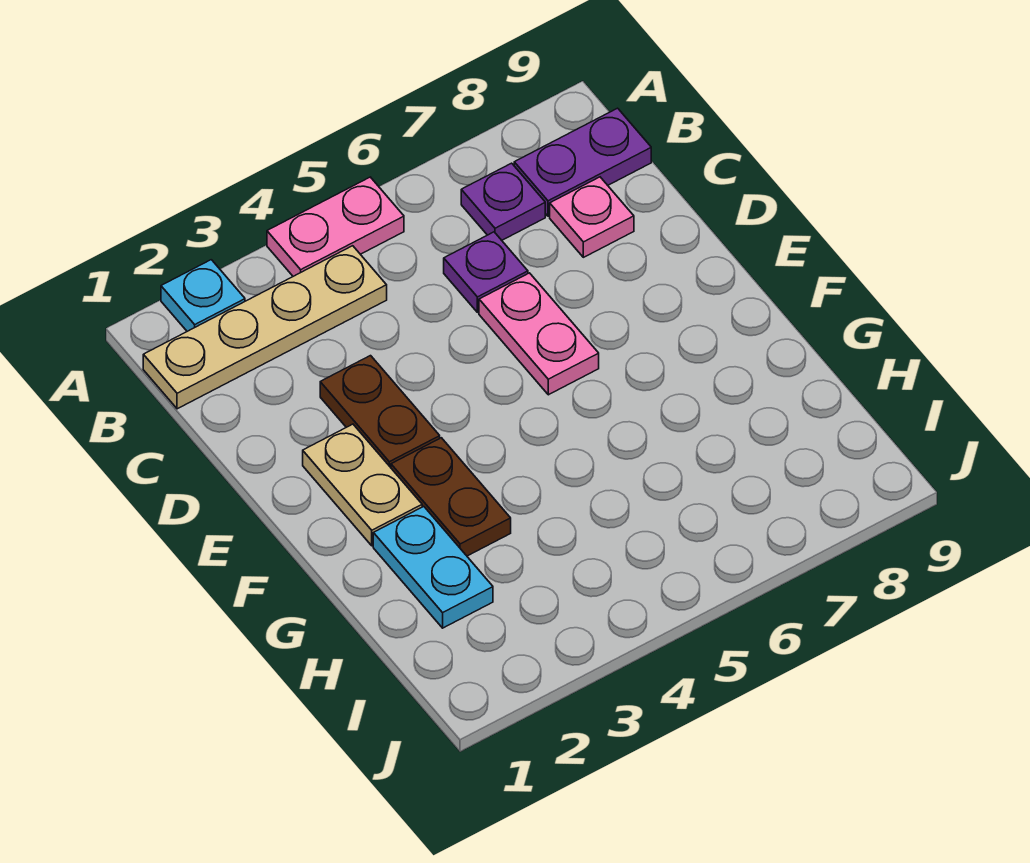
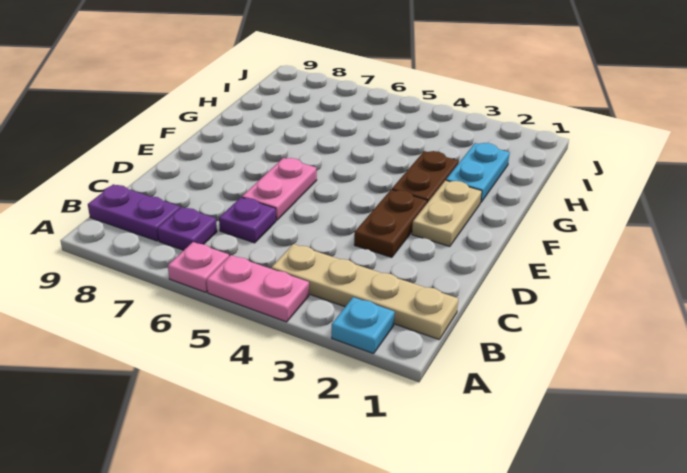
pink plate C8 level 1 -> pink plate A6 level 1

